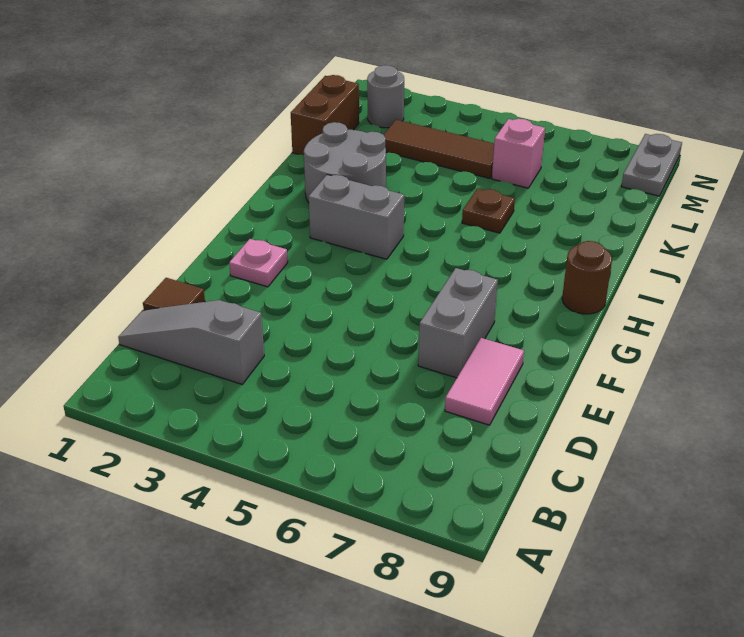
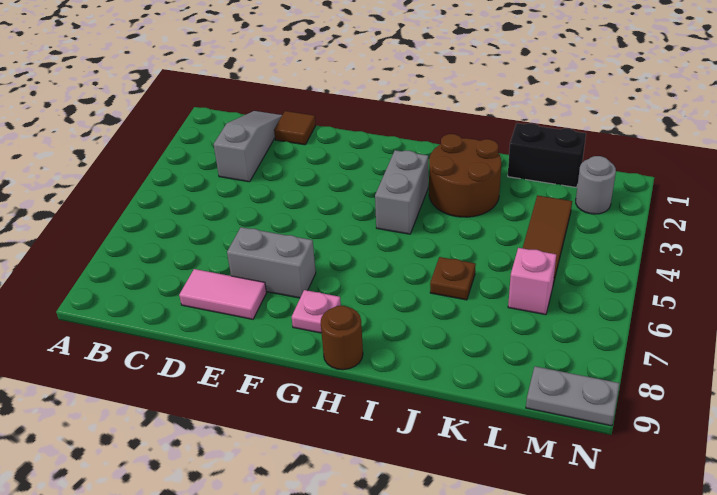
pink plate F2 level 1 -> pink plate G8 level 1
grey round brick I2:J3 level 1 -> brown round brick I2:J3 level 1
brown brick K1:L1 level 1 -> black brick K1:L1 level 1

